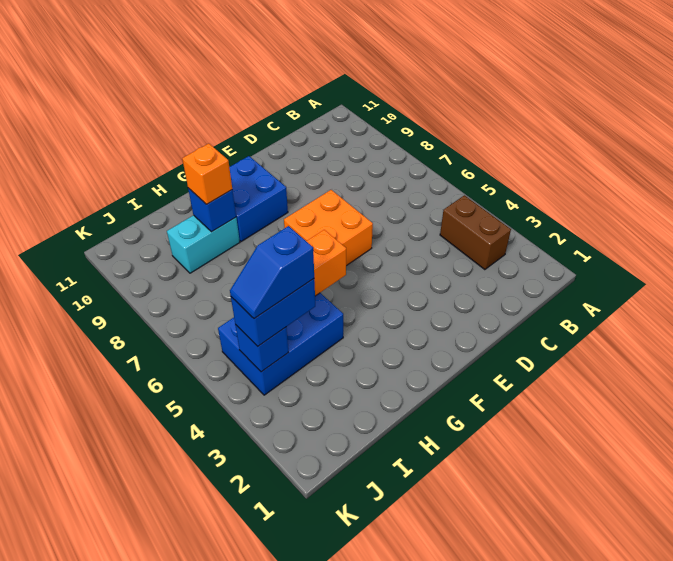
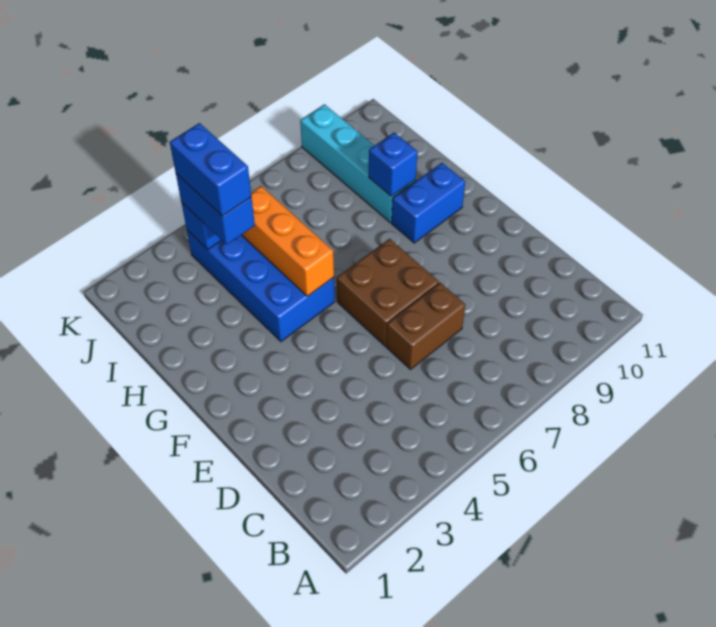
brown brick B3:B4 level 1 -> brown brick D6:D7 level 1
orange brick E6:F7 level 1 -> brown brick E6:F7 level 1
blue brick F9:G10 level 1 -> blue brick G9:G10 level 1
blue brick H4:J5 level 1 -> blue brick G4:J5 level 1
cyan brick H9:I9 level 1 -> cyan brick H9:K9 level 1
orange brick H9 level 3 -> none
blue slope I4:J4 level 4 top I -> blue brick I4:J4 level 4

